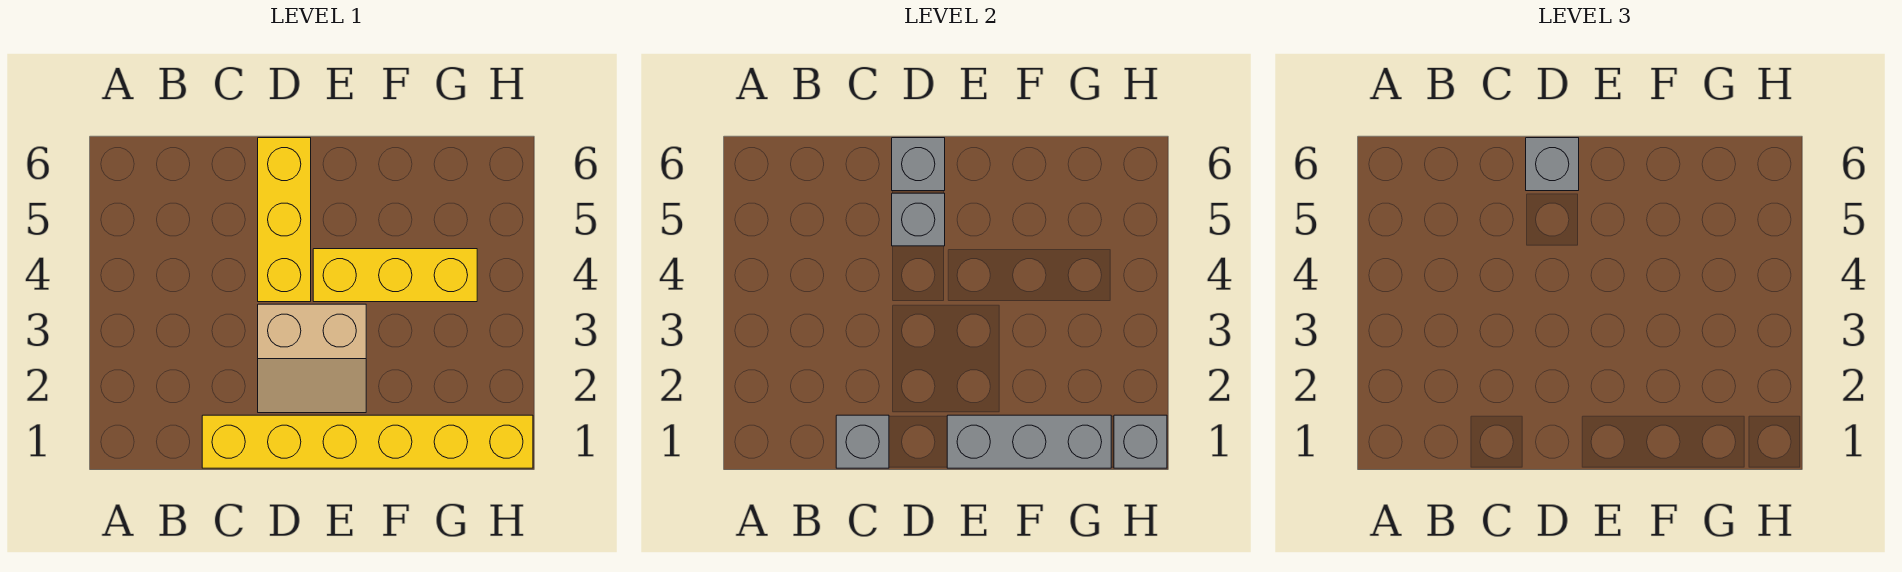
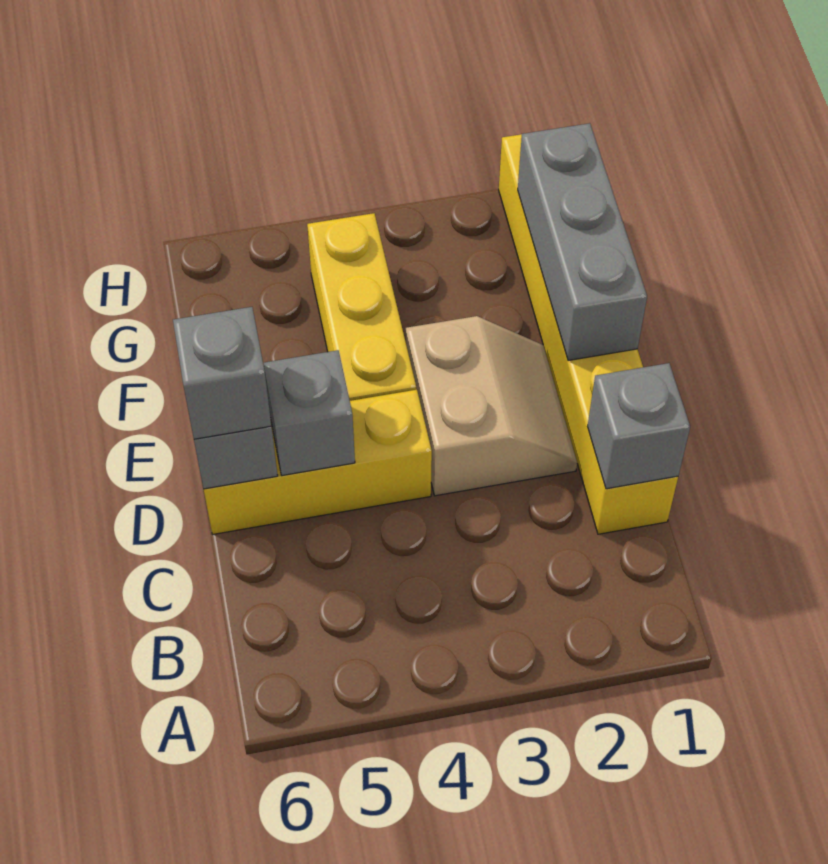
grey brick H1 level 2 -> none

